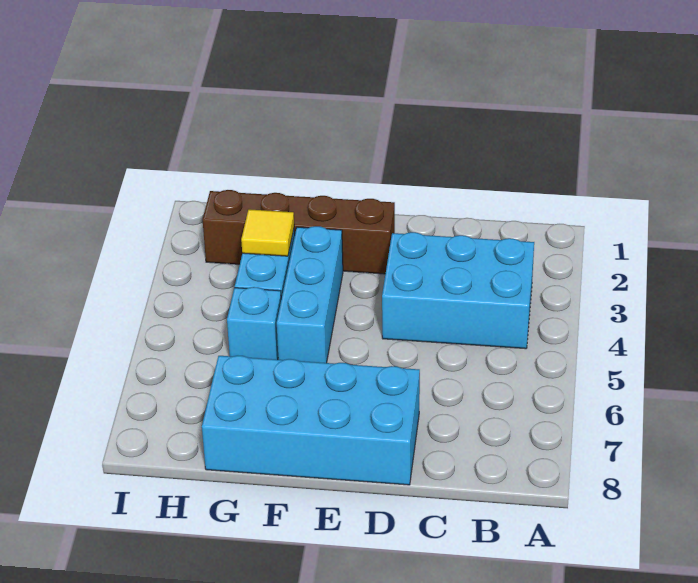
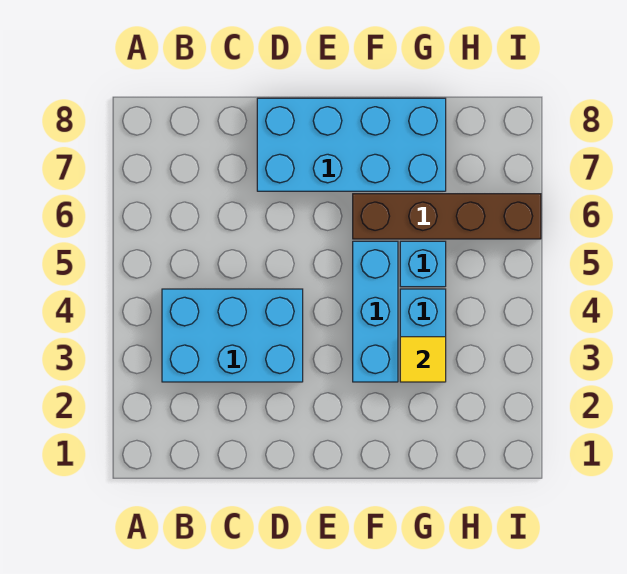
brown brick E2:H2 level 1 -> brown brick F6:I6 level 1

